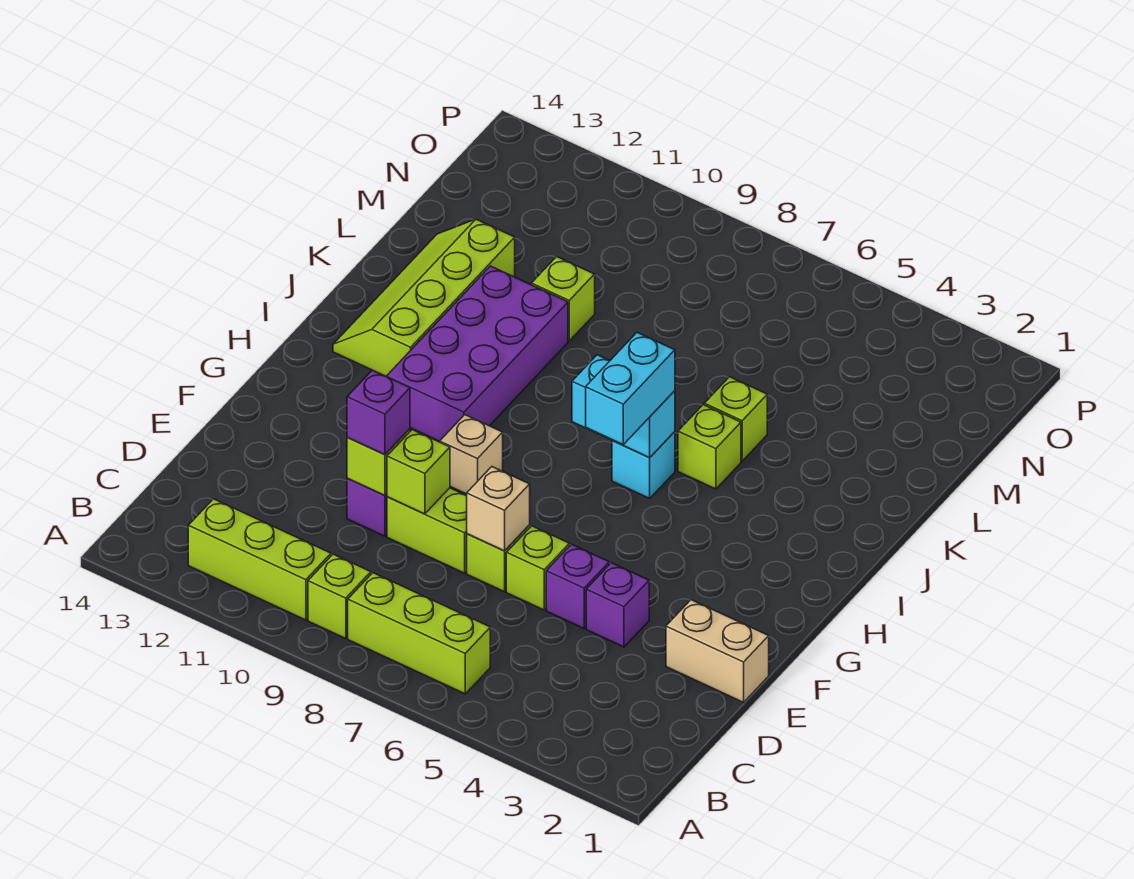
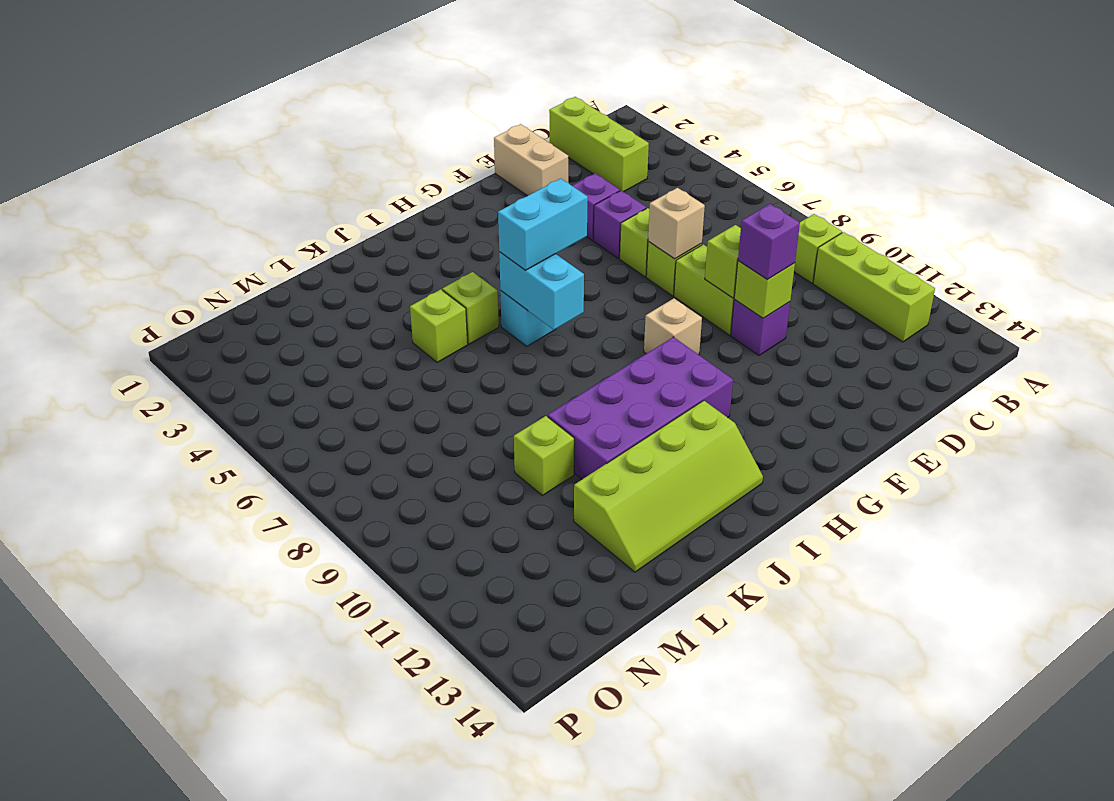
lime brick B6:B8 level 1 -> lime brick C1:C3 level 1

